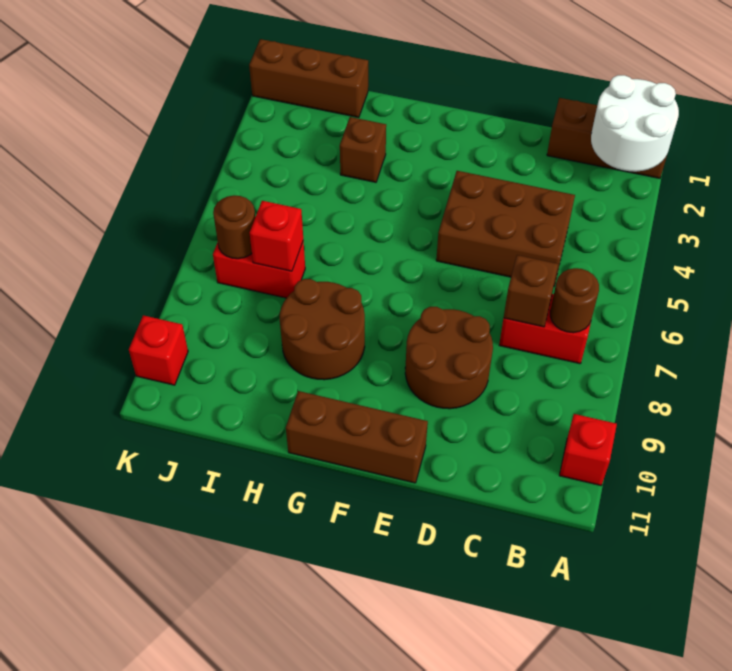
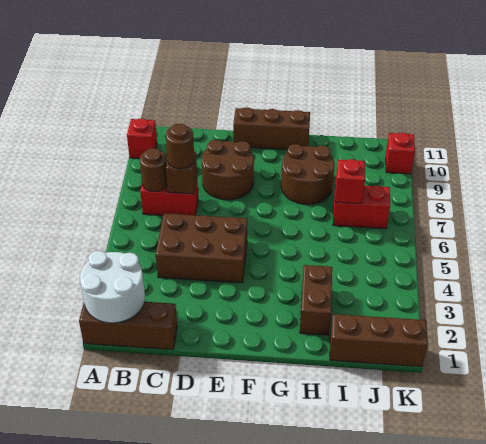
brown brick H3 level 1 -> brown brick H2:H3 level 1
brown round brick J7 level 2 -> brown round brick C7 level 3

